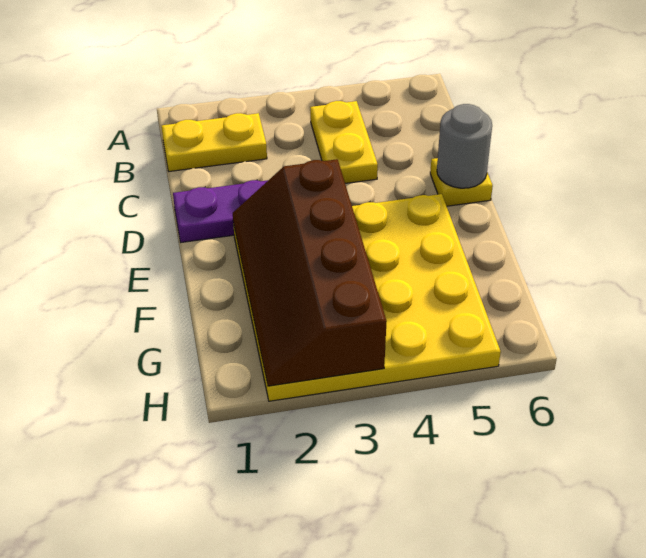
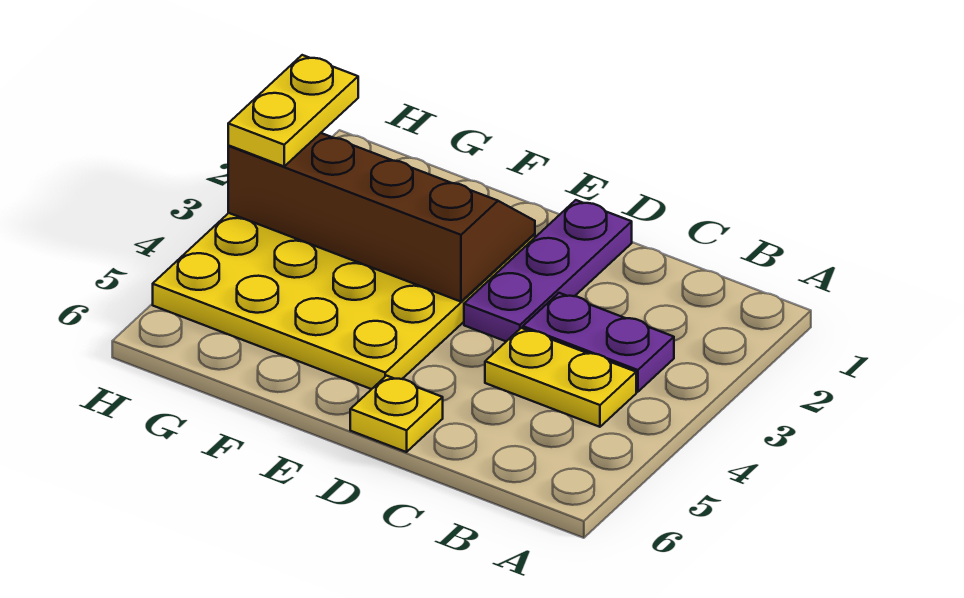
yellow plate B1:B2 level 1 -> yellow plate H2:H3 level 3
none -> purple plate B3:C3 level 1
grey round brick D6 level 2 -> none

